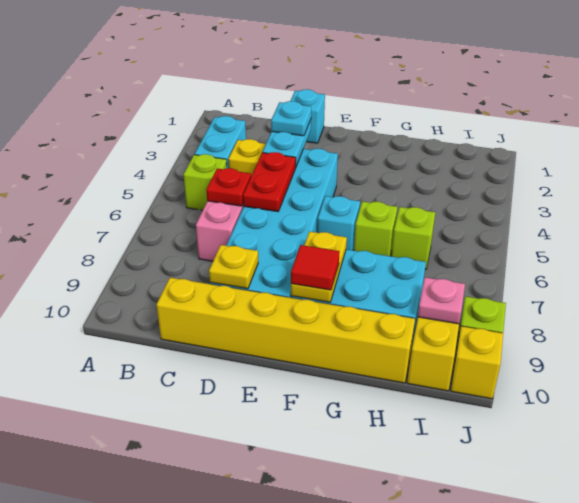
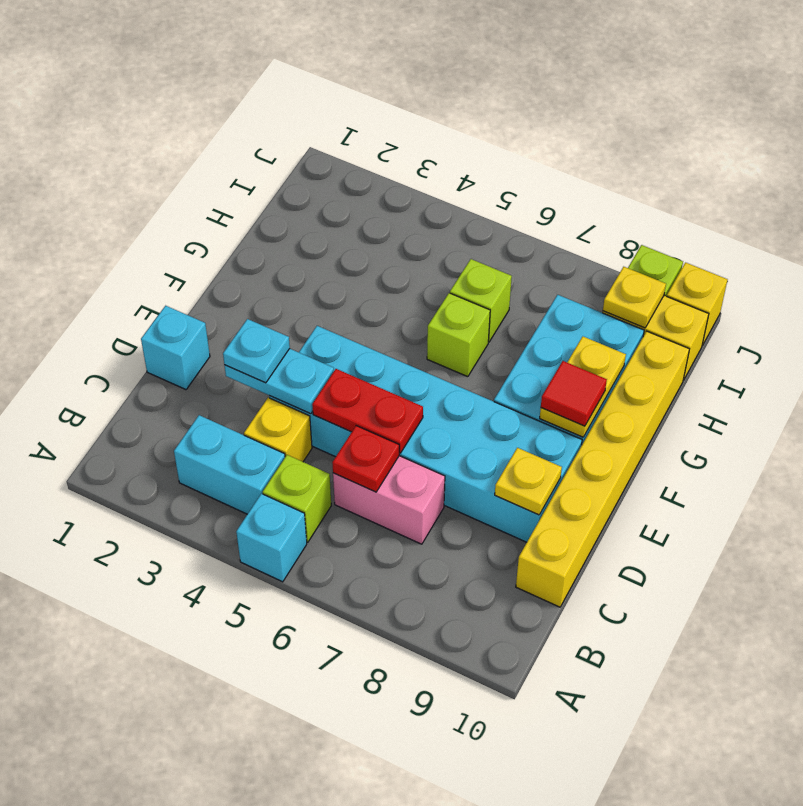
cyan brick F6 level 1 -> cyan brick A5 level 1
yellow plate F8:F9 level 2 -> yellow plate F9:G9 level 2
pink plate I9 level 2 -> yellow plate I9 level 2

